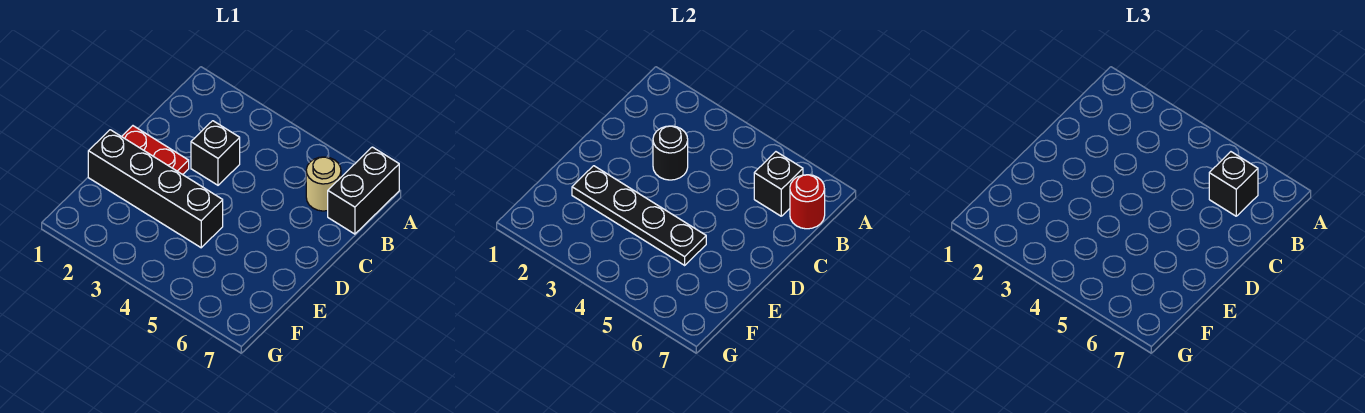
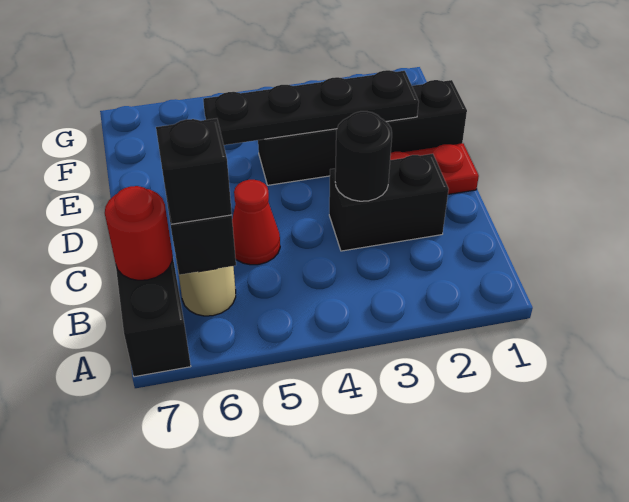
black brick C3 level 1 -> black brick C2:C3 level 1
none -> red cone C5 level 1

